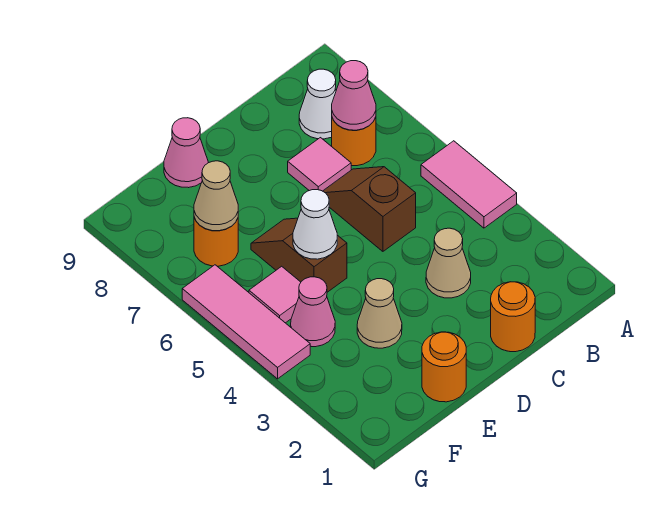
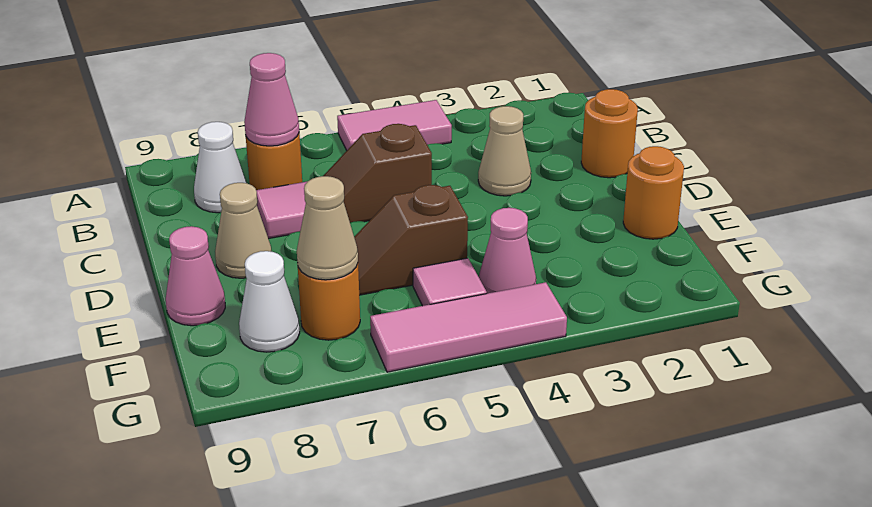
tan cone E3 level 1 -> tan cone D8 level 1
white cone E5 level 2 -> white cone F8 level 1

